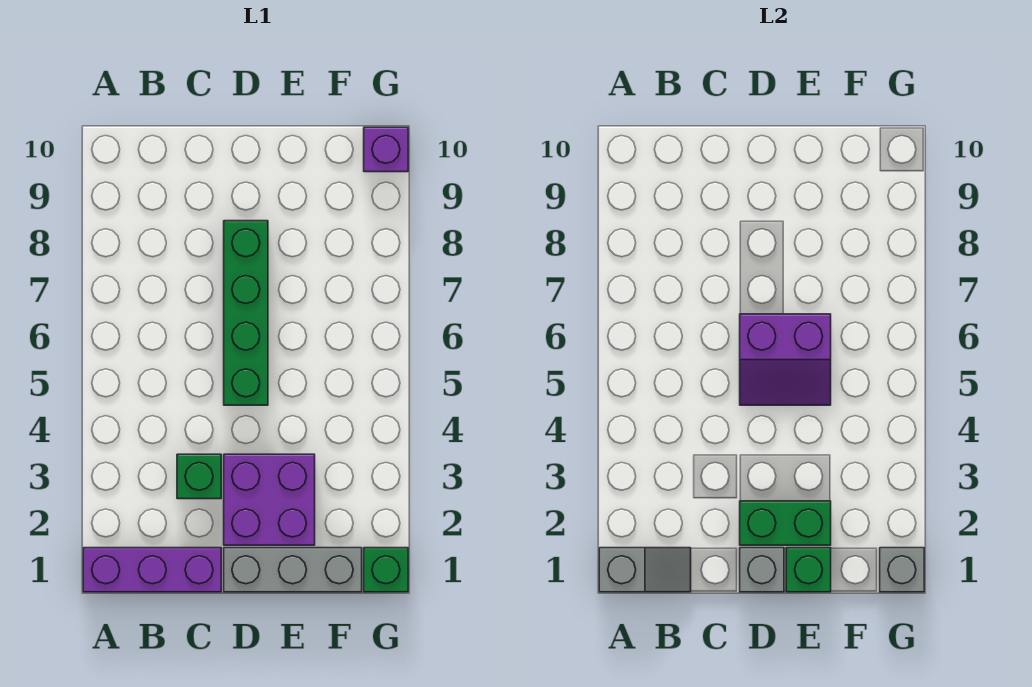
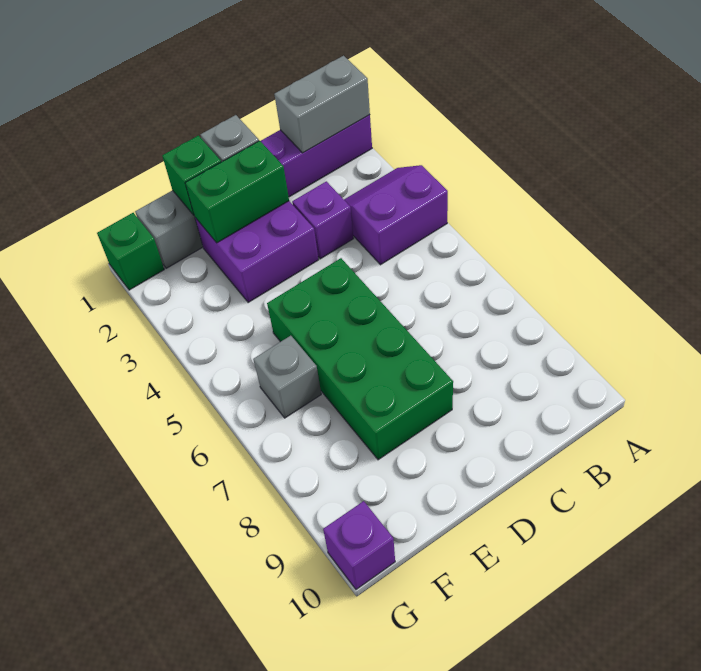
grey slope A1:B1 level 2 top A -> grey brick A1:B1 level 2
green brick C3 level 1 -> purple brick C3 level 1
green brick D5:D8 level 1 -> green brick D5:E8 level 1
purple slope D5:E6 level 2 top 6 -> purple slope A3:B4 level 1 top 4
grey brick G1 level 2 -> grey brick F6 level 1

